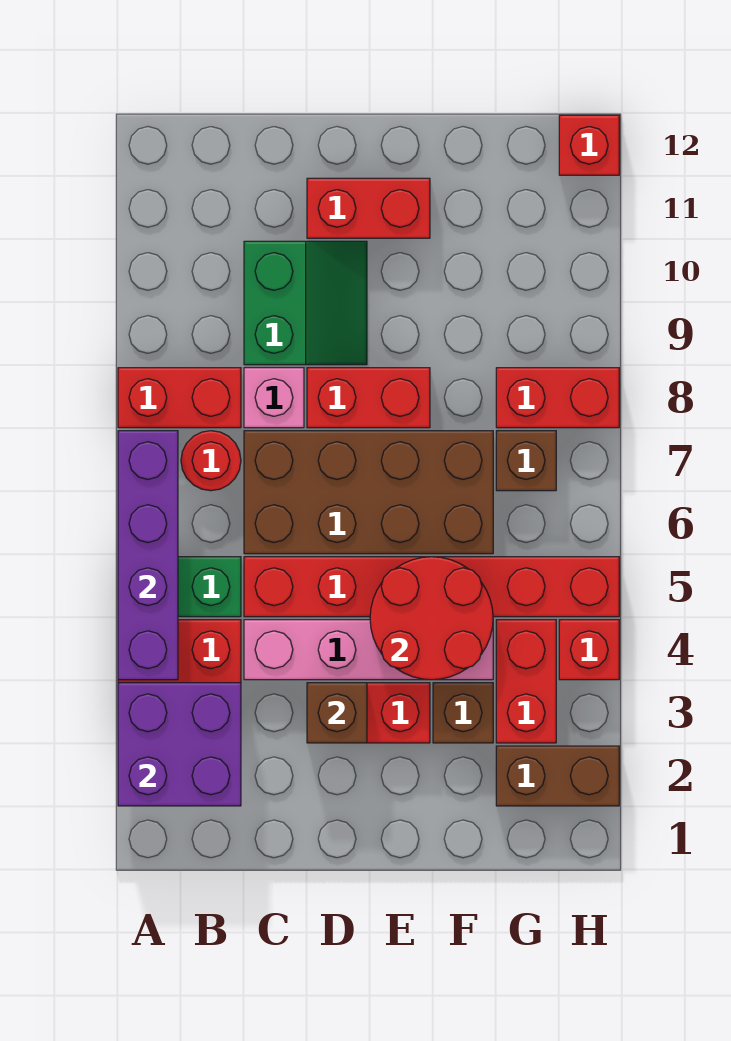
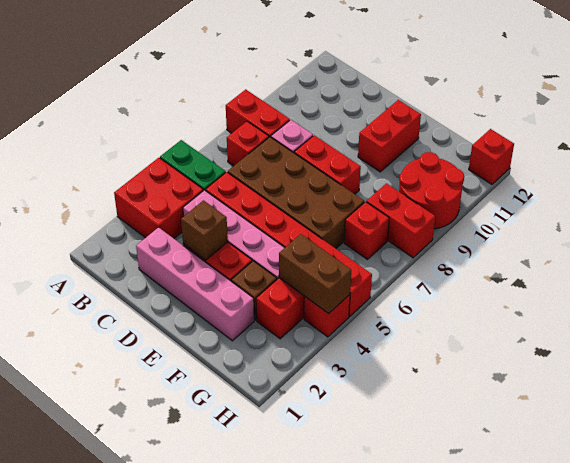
purple brick A2:B3 level 2 -> none
purple brick A4:A7 level 2 -> none
red round brick B7 level 1 -> red brick B7 level 1
none -> pink brick C2:F2 level 1
green slope C9:D10 level 1 top C -> none
red brick D11:E11 level 1 -> red brick E10:E11 level 1
red round brick E4:F5 level 2 -> red round brick G9:H10 level 1
brown brick G2:H2 level 1 -> brown brick G4:H4 level 2
brown brick G7 level 1 -> red brick G7 level 1

